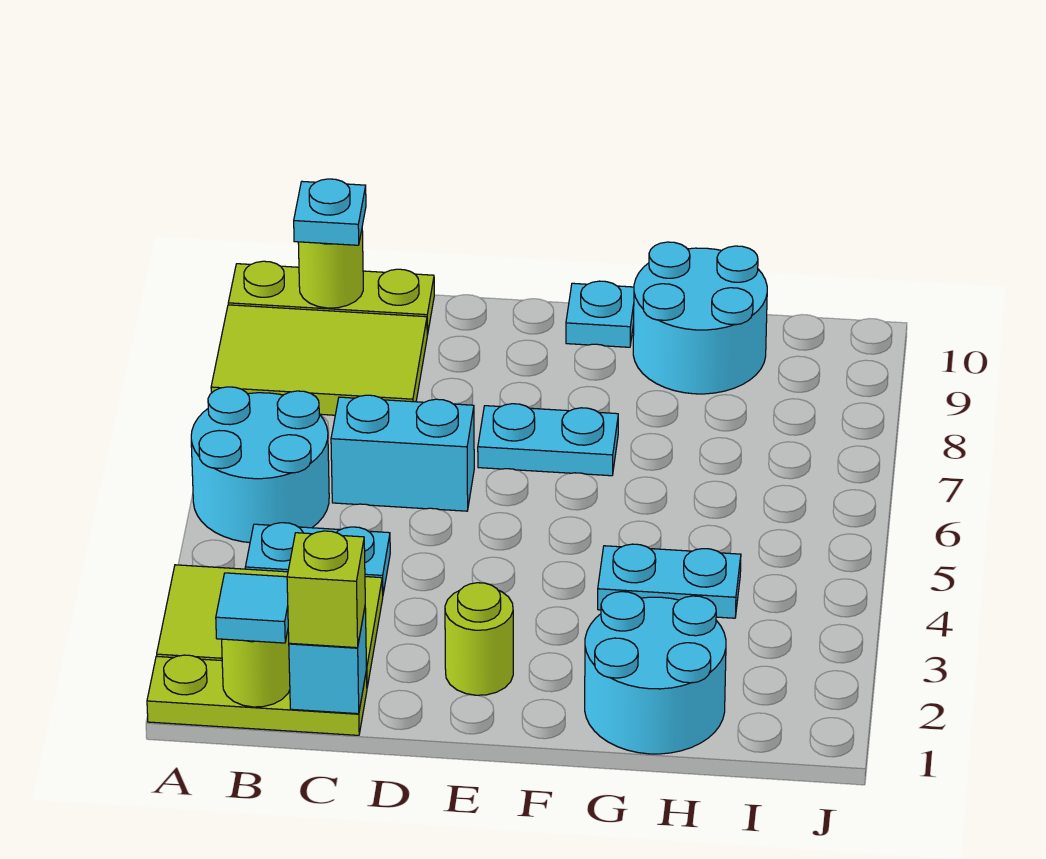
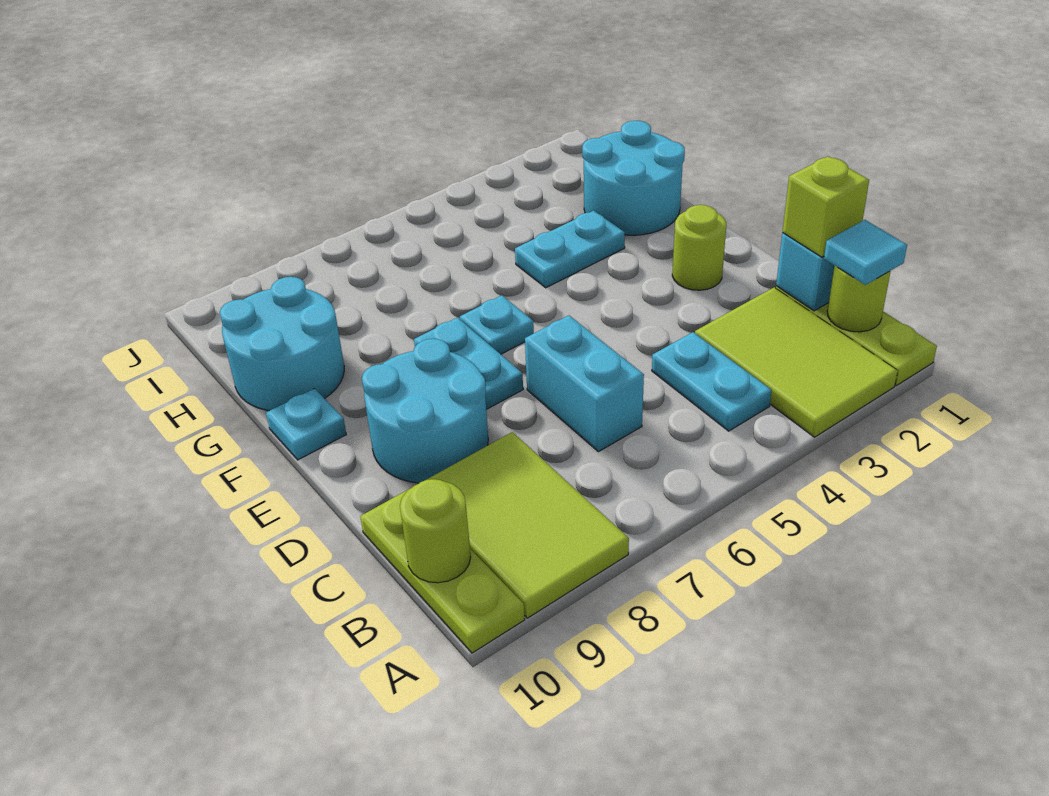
cyan round brick A5:B6 level 1 -> cyan round brick D8:E9 level 1
cyan plate B10 level 3 -> cyan plate F6 level 1
cyan plate G4:H4 level 1 -> cyan plate G3:G4 level 1

